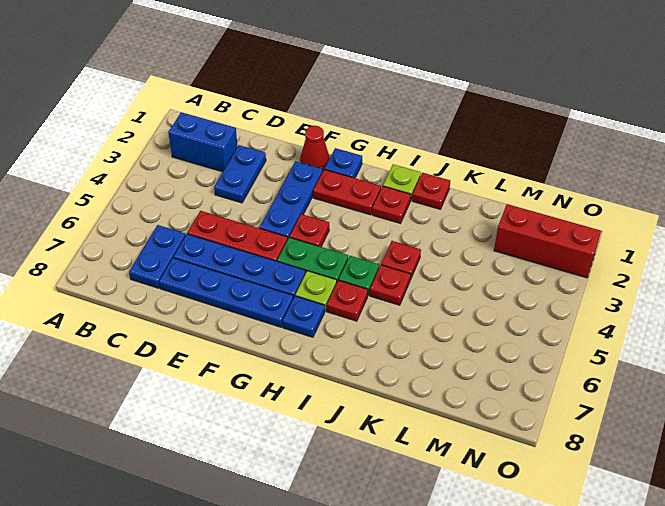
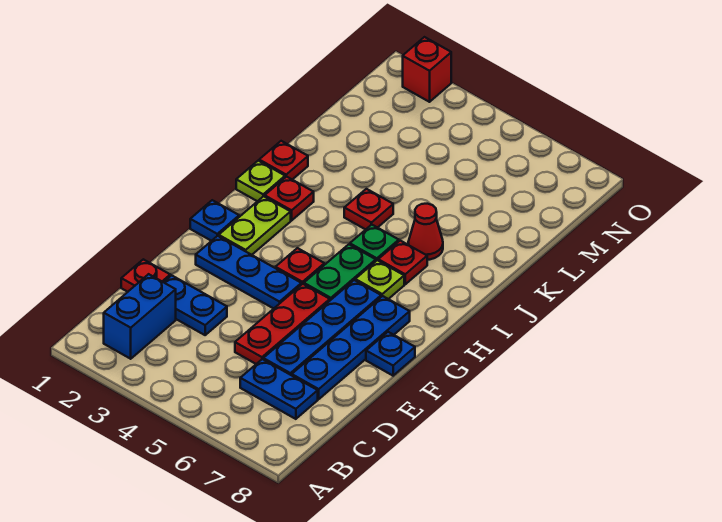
red cone F1 level 1 -> red cone J6 level 1
red plate G2:H2 level 1 -> lime plate G2:H2 level 1
blue plate H7 level 1 -> blue plate F8 level 1
red plate J5 level 1 -> red plate D1 level 1
red brick M2:O2 level 1 -> red brick O2 level 1

